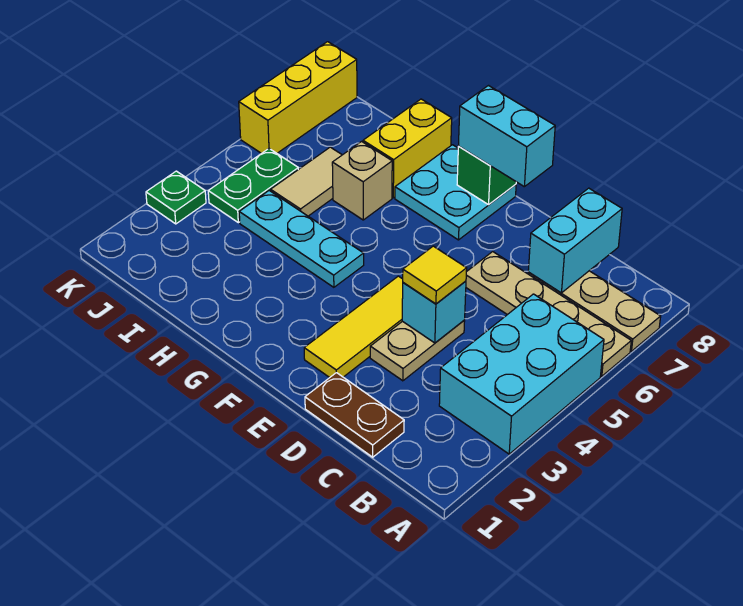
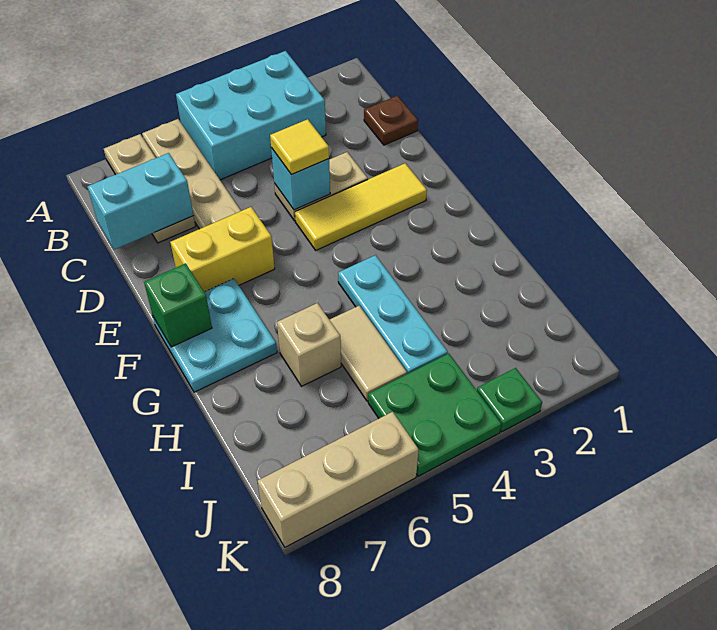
brown plate C1:D1 level 1 -> brown plate C1 level 1
cyan brick E8:F8 level 3 -> none
yellow brick H7:H8 level 1 -> yellow brick E6:E7 level 1
tan tile I5:I6 level 1 -> tan tile H5:I5 level 1
green plate J4:J5 level 1 -> green plate J4:K5 level 1
yellow brick K6:K8 level 1 -> tan brick K6:K8 level 1

